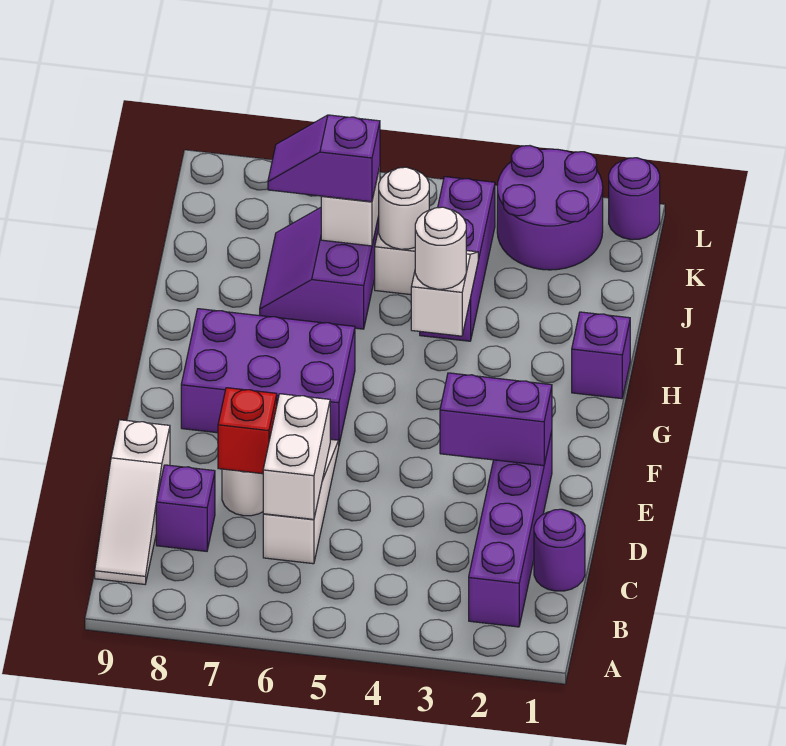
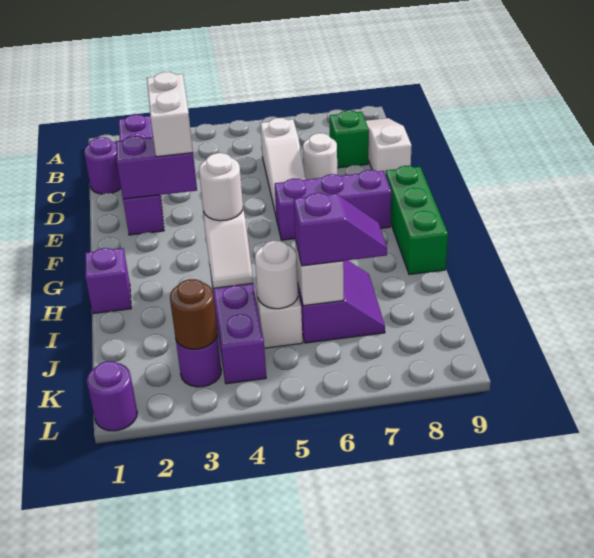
white brick C6:D6 level 2 -> white brick D3:E3 level 3
purple brick C8 level 1 -> green brick C8 level 1
red brick D7 level 2 -> none
purple brick F6:G8 level 1 -> purple brick F6:F8 level 1
none -> green brick F9:H9 level 1
purple round brick K2:L3 level 1 -> purple round brick K3 level 1
none -> brown round brick K3 level 2

